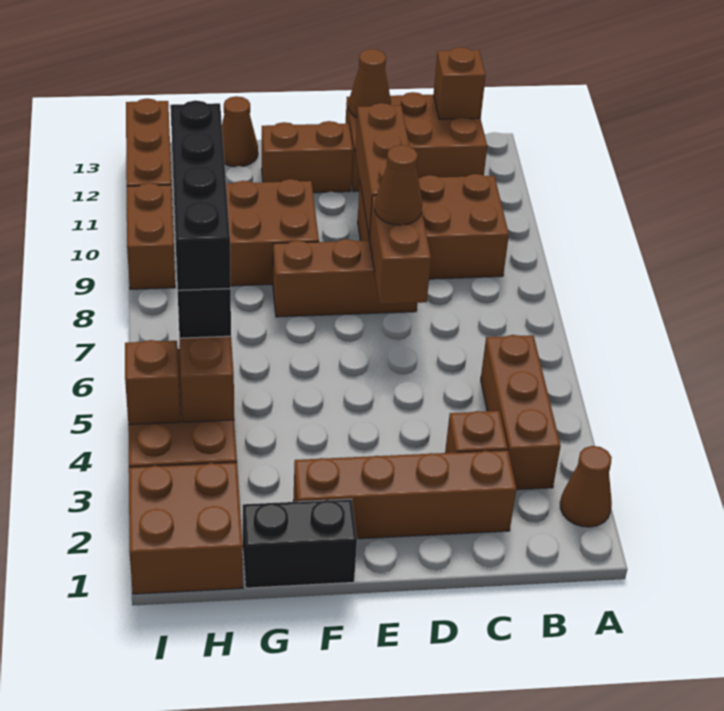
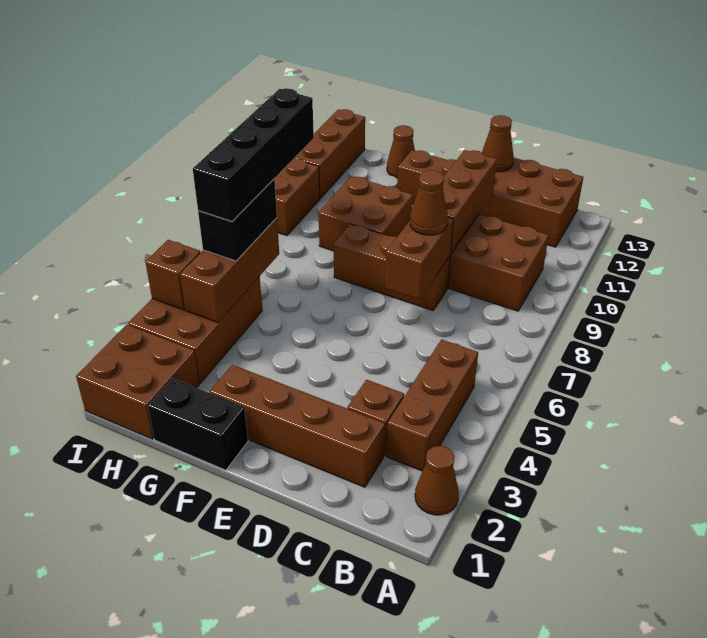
brown brick B13 level 2 -> none

